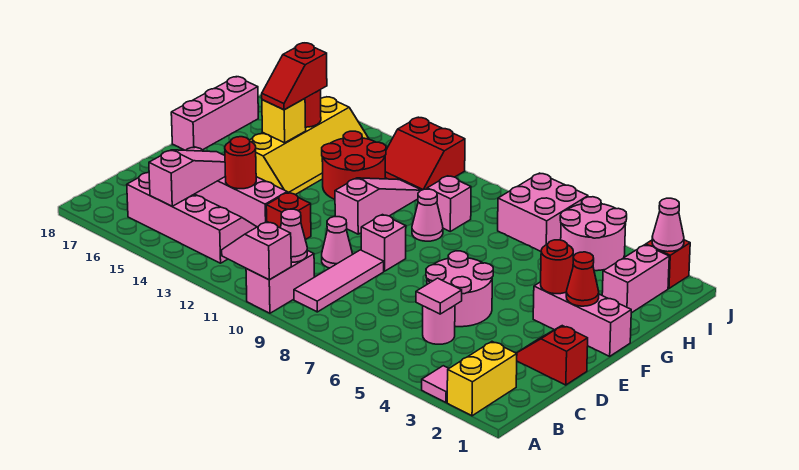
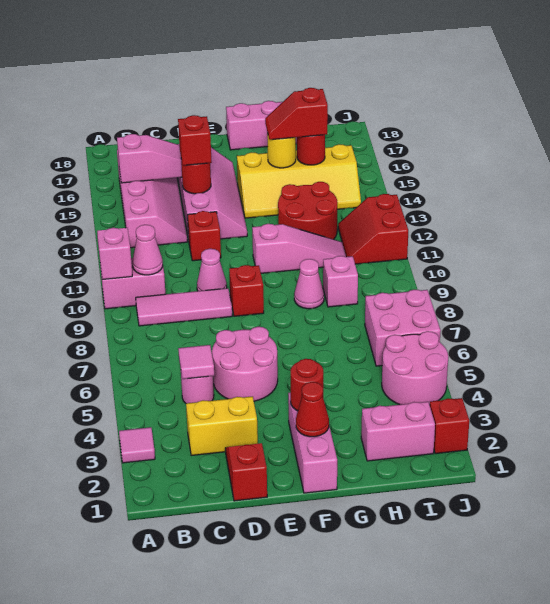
yellow brick A2:B2 level 1 -> yellow brick C3:D3 level 1
none -> red brick D14 level 3
pink brick E9 level 1 -> red brick E9 level 1
yellow brick G15 level 2 -> yellow round brick G15 level 2
pink cone J2 level 2 -> none

